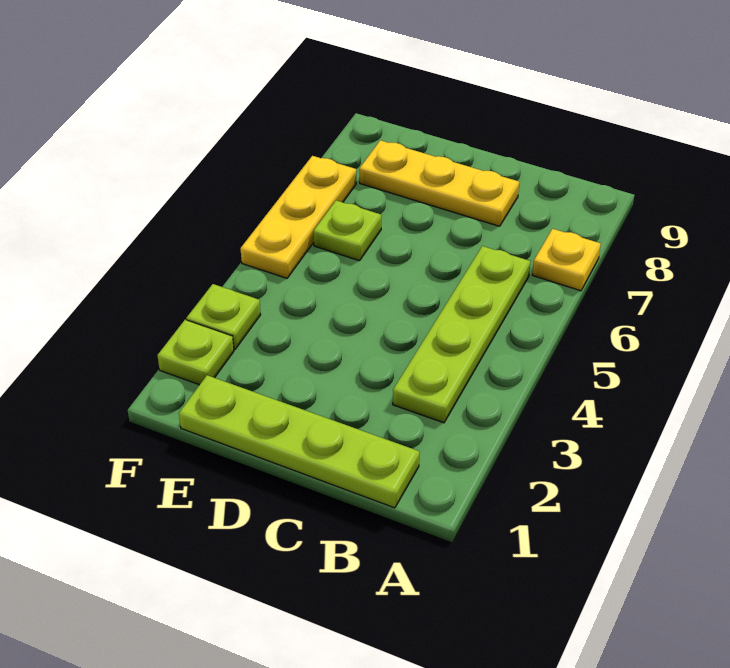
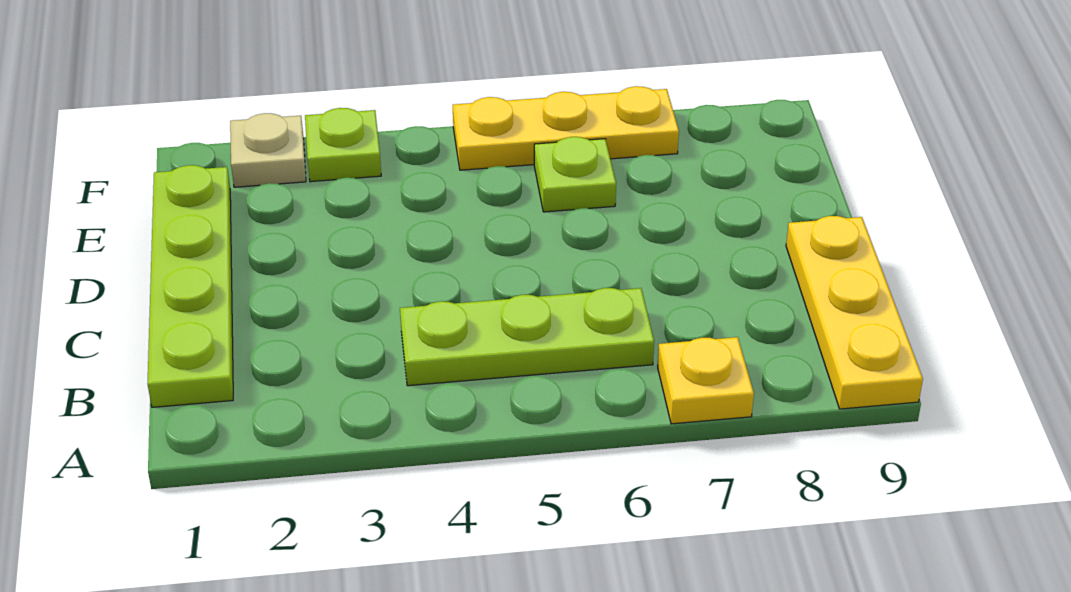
lime plate B3:B6 level 1 -> lime plate B4:B6 level 1
yellow plate C8:E8 level 1 -> yellow plate A9:C9 level 1
lime plate F2 level 1 -> tan plate F2 level 1

